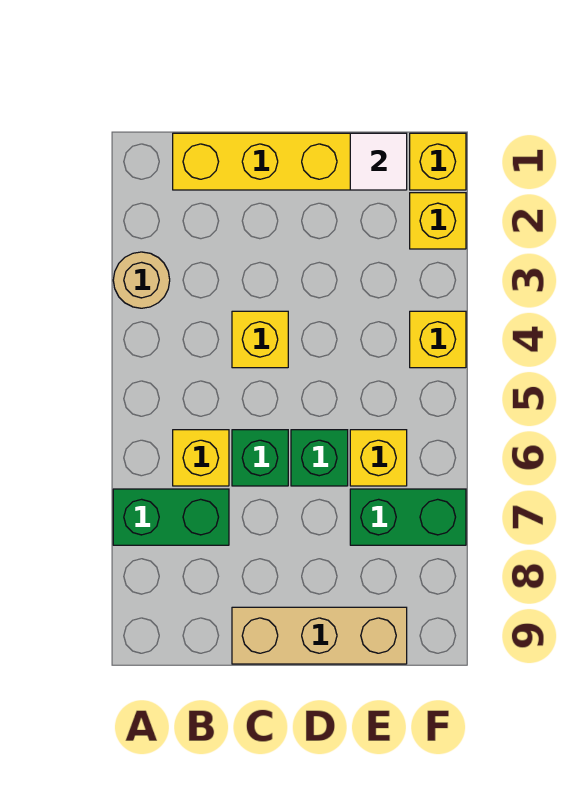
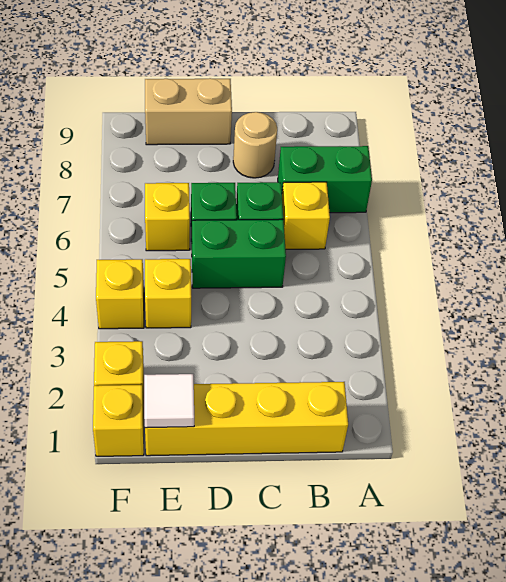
tan round brick A3 level 1 -> tan round brick C8 level 1
yellow brick C4 level 1 -> yellow brick E4 level 1
tan brick C9:E9 level 1 -> tan brick D9:E9 level 1
green brick E7:F7 level 1 -> green brick C5:D5 level 1

